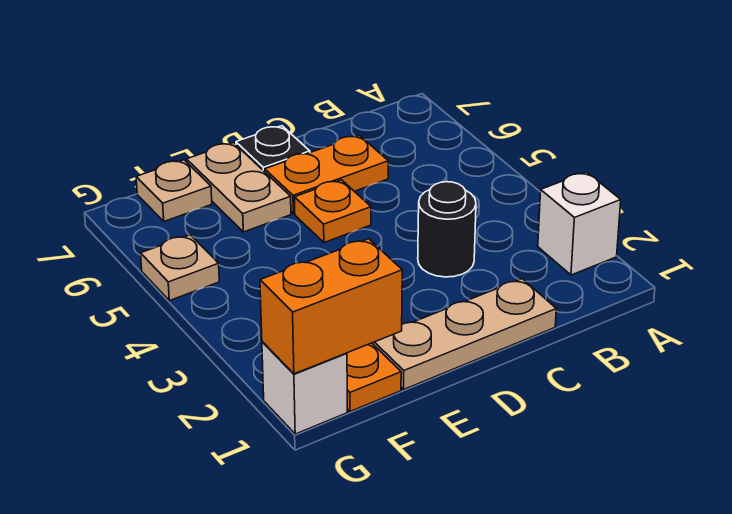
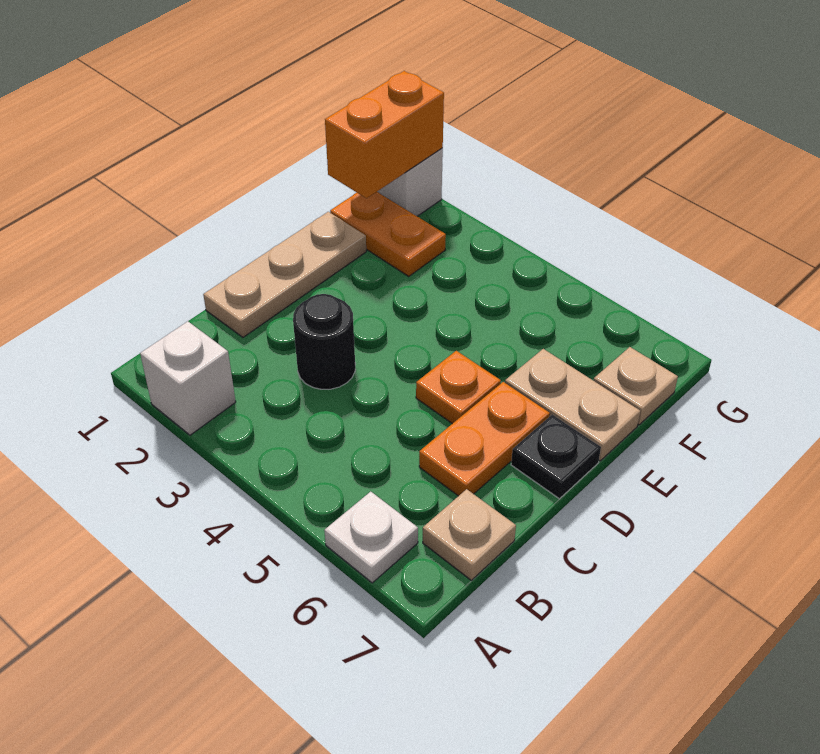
none -> white plate A6 level 1
tan plate G5 level 1 -> tan plate B7 level 1

